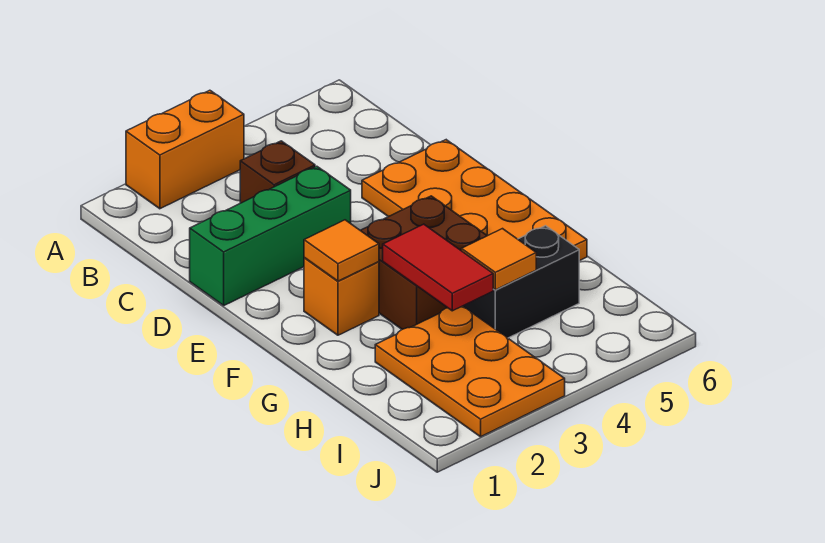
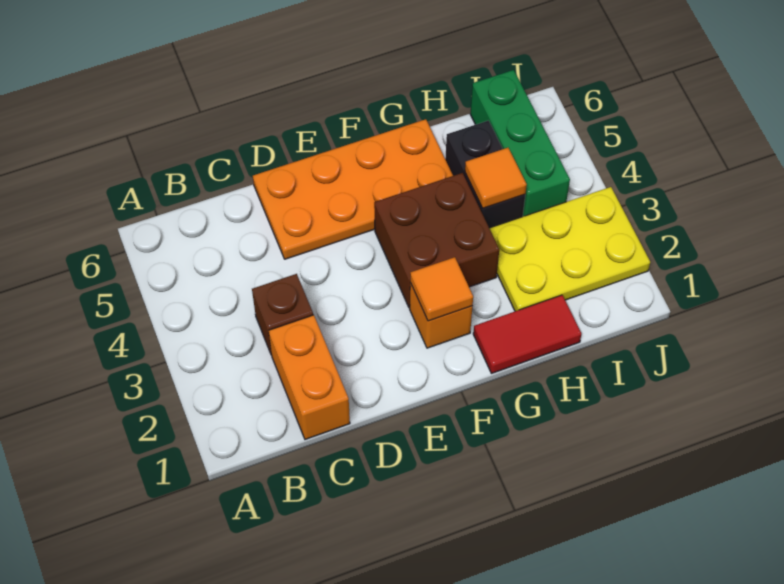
orange brick A2:A3 level 1 -> orange brick C1:C2 level 1
green brick D1:D3 level 1 -> green brick I4:I6 level 1
red tile G3:H3 level 2 -> red tile G1:H1 level 1
orange plate H2:J3 level 1 -> yellow plate H2:J3 level 1

